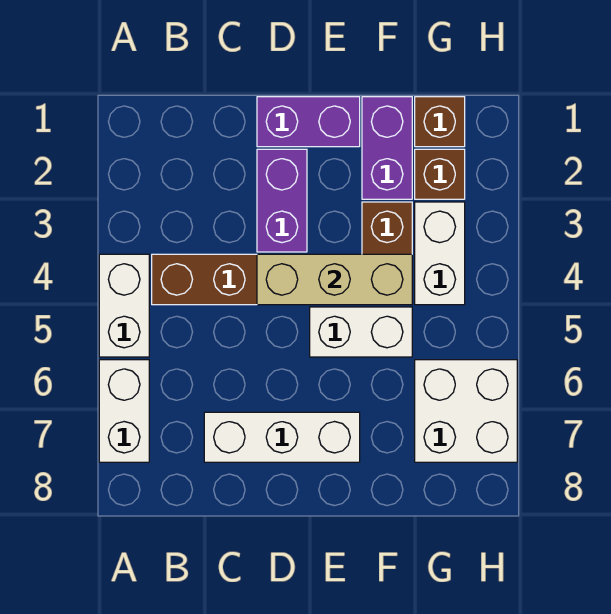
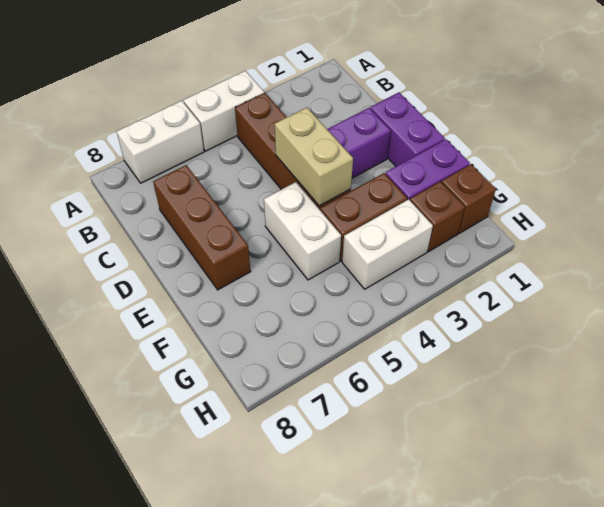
white brick C7:E7 level 1 -> brown brick C7:E7 level 1
tan brick D4:F4 level 2 -> tan brick D4:E4 level 2
white brick G6:H7 level 1 -> none

